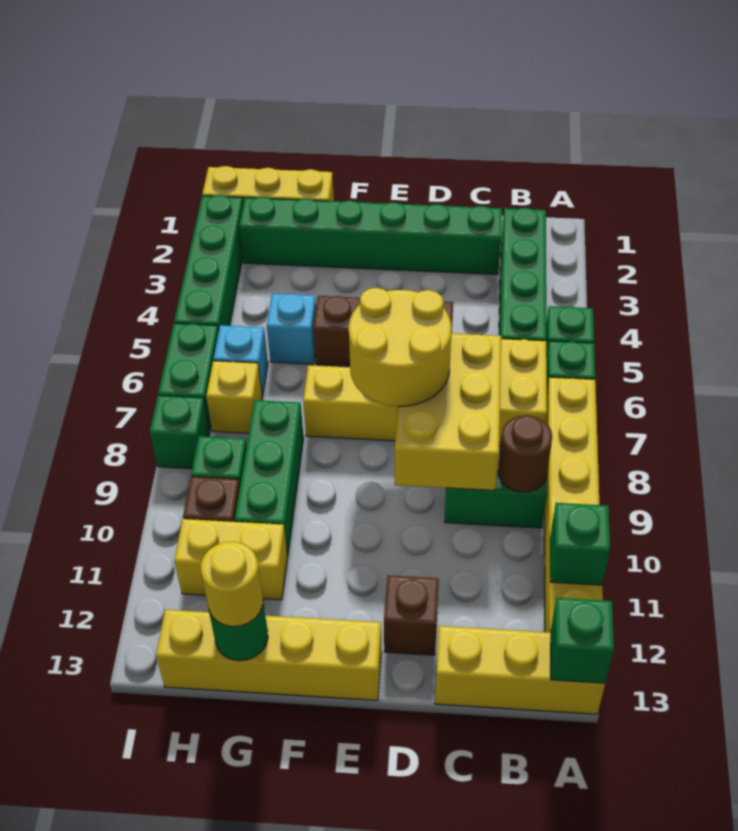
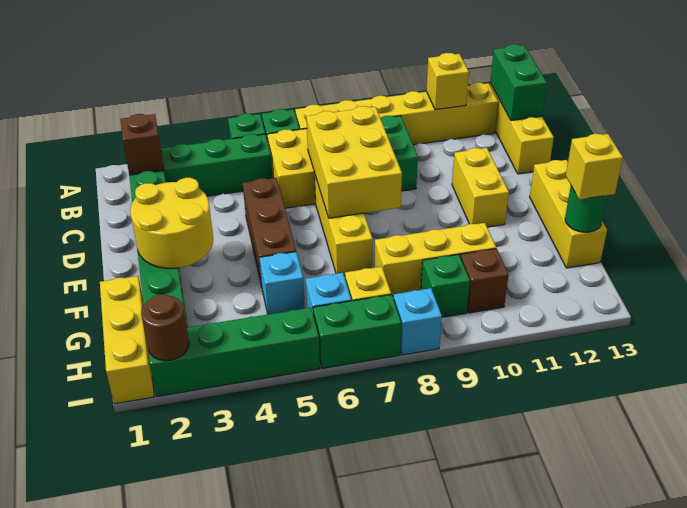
green brick A11 level 2 -> yellow brick A11 level 2
green brick A13 level 2 -> green brick A13:B13 level 2
brown round brick B9 level 2 -> brown round brick I2 level 2
yellow brick C7:D9 level 2 -> yellow brick C7:E8 level 2
yellow round brick D7:E8 level 3 -> yellow round brick E2:F3 level 2
brown brick D12 level 1 -> brown brick B2 level 2
yellow brick E13:H13 level 1 -> yellow brick E13:G13 level 1
green brick G8:G10 level 1 -> yellow brick G8:G10 level 1
yellow brick G11:H11 level 1 -> yellow brick D11:E11 level 1
yellow round brick G13 level 3 -> yellow brick G13 level 3
green brick I8 level 1 -> cyan brick I8 level 1

